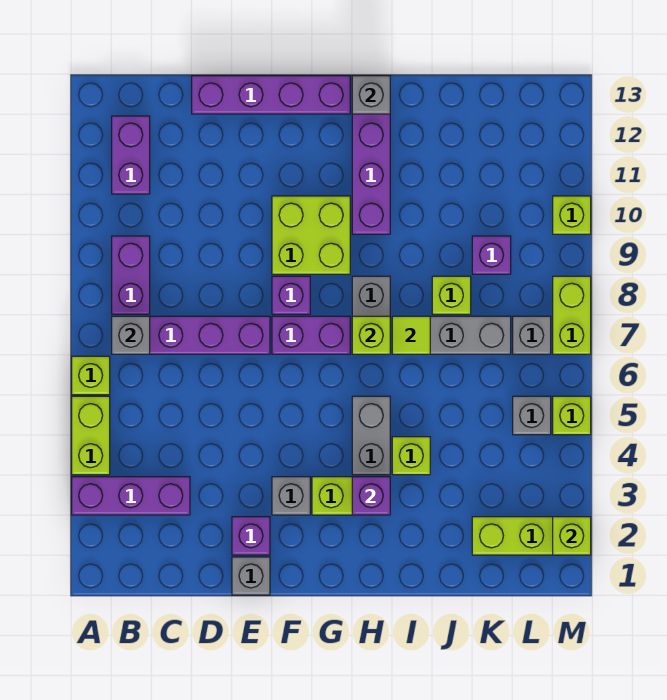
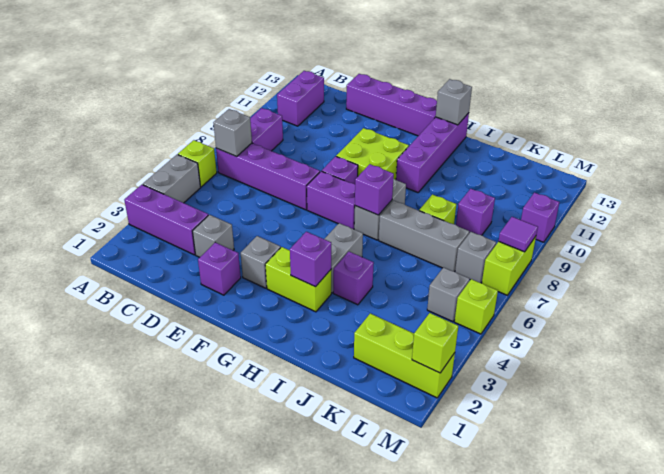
lime brick A4:A5 level 1 -> grey brick A4:A5 level 1
grey brick E1 level 1 -> grey brick D3 level 1
lime brick H7 level 2 -> purple brick H7 level 2
lime brick I4 level 1 -> purple brick I4 level 1
lime tile I7 level 2 -> none
none -> purple tile M8 level 2
lime brick M10 level 1 -> purple brick M10 level 1

